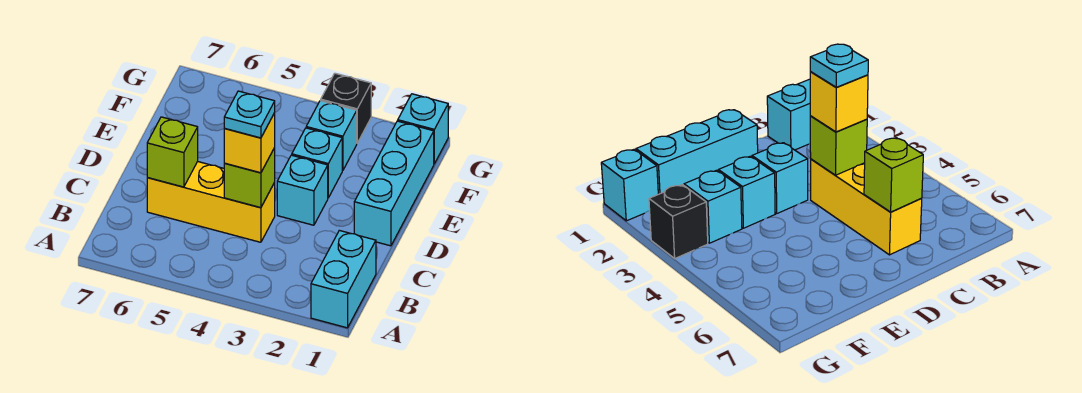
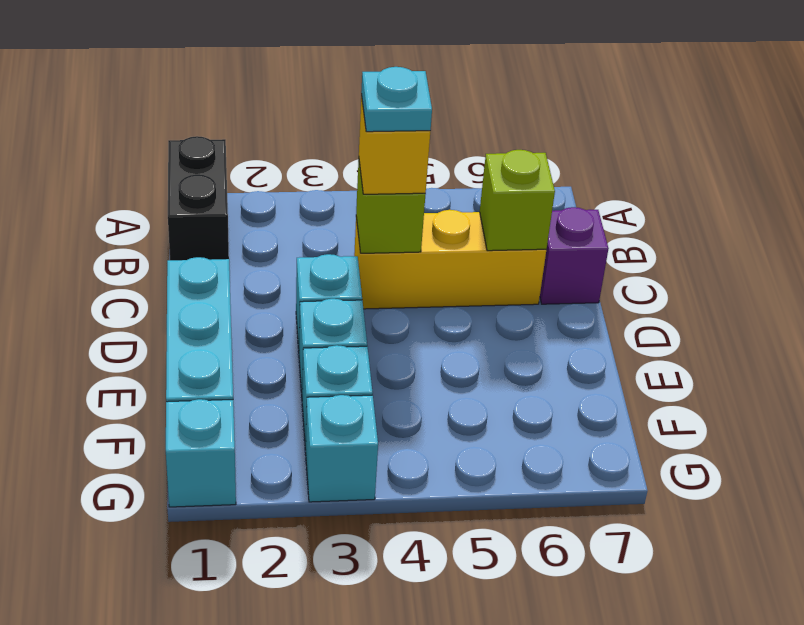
cyan brick A1:B1 level 1 -> black brick A1:B1 level 1
none -> purple brick C7 level 1
black brick G3 level 1 -> cyan brick G3 level 1

